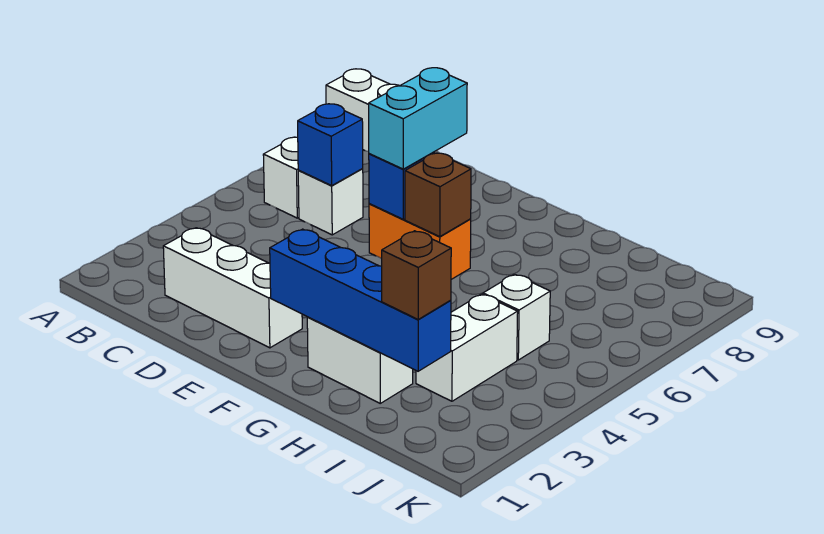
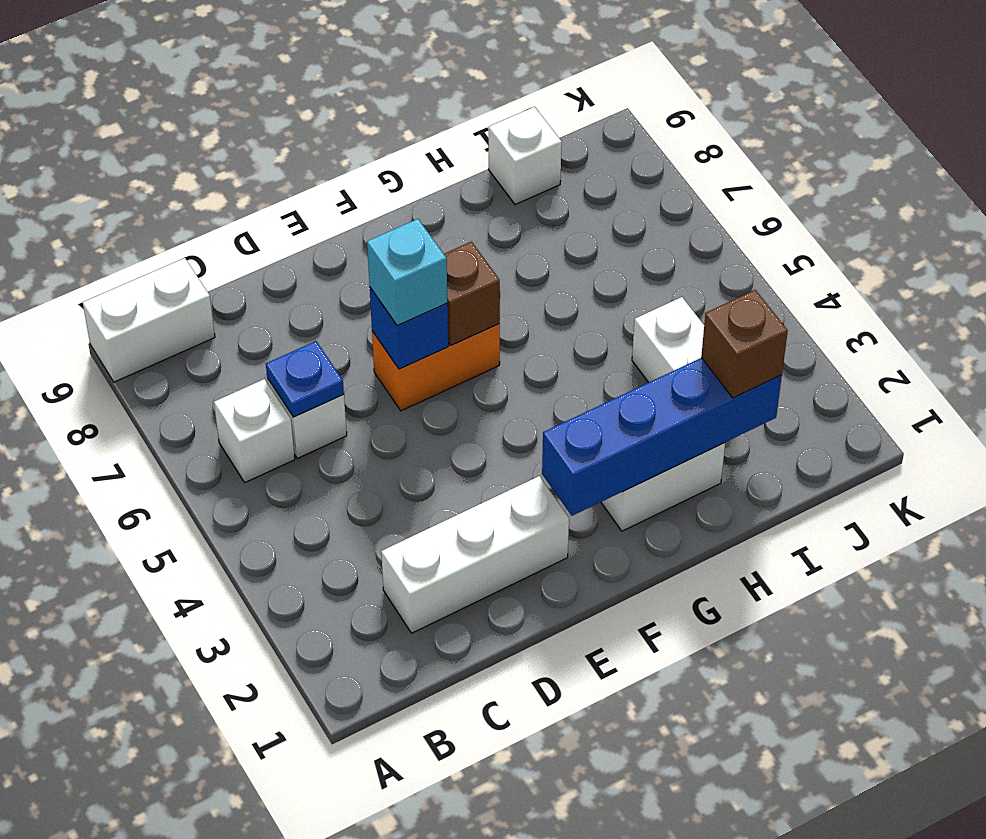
blue brick C6 level 2 -> blue plate C6 level 2
cyan brick E6:E7 level 3 -> cyan brick E6 level 3
white brick I5 level 1 -> white brick I9 level 1

